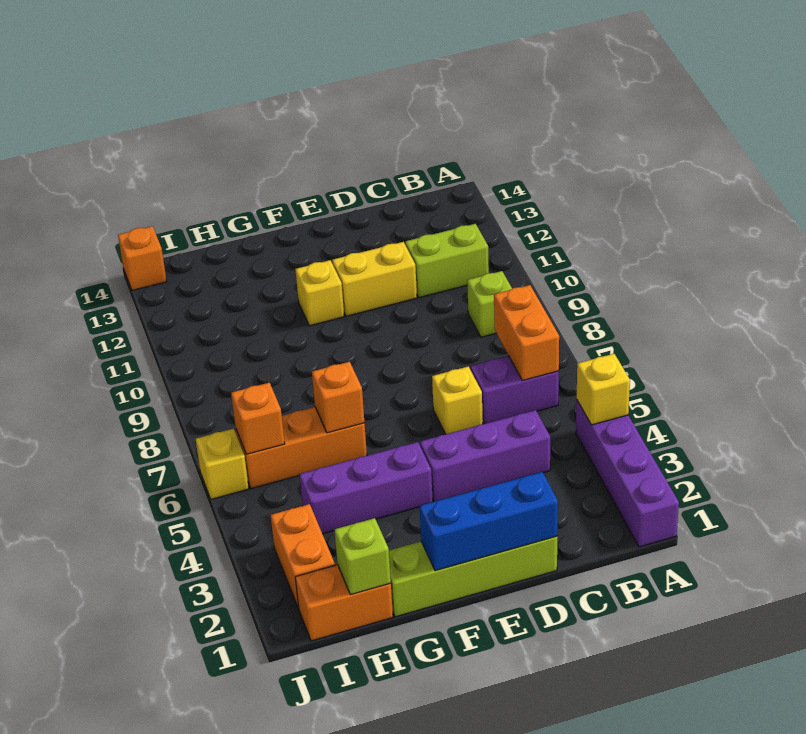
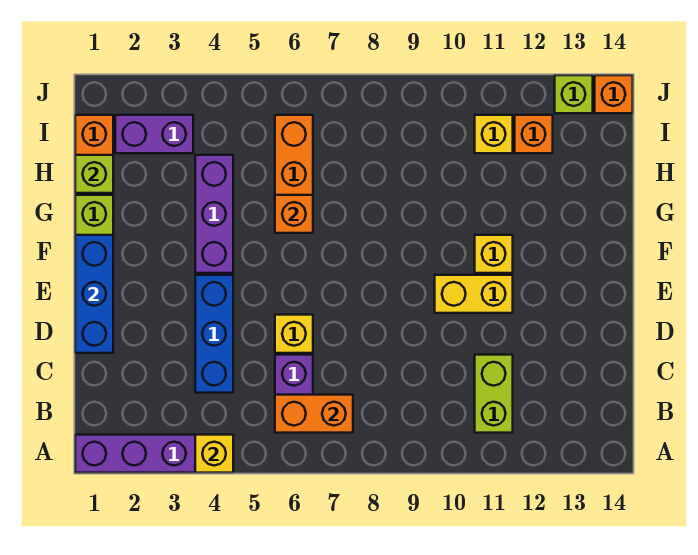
lime brick B9 level 1 -> lime brick J13 level 1
purple brick C4:E4 level 1 -> blue brick C4:E4 level 1
yellow brick D11:E11 level 1 -> yellow brick E10:E11 level 1
orange brick I2:I3 level 1 -> purple brick I2:I3 level 1
orange brick I6 level 2 -> orange brick I12 level 1
yellow brick J6 level 1 -> yellow brick I11 level 1

